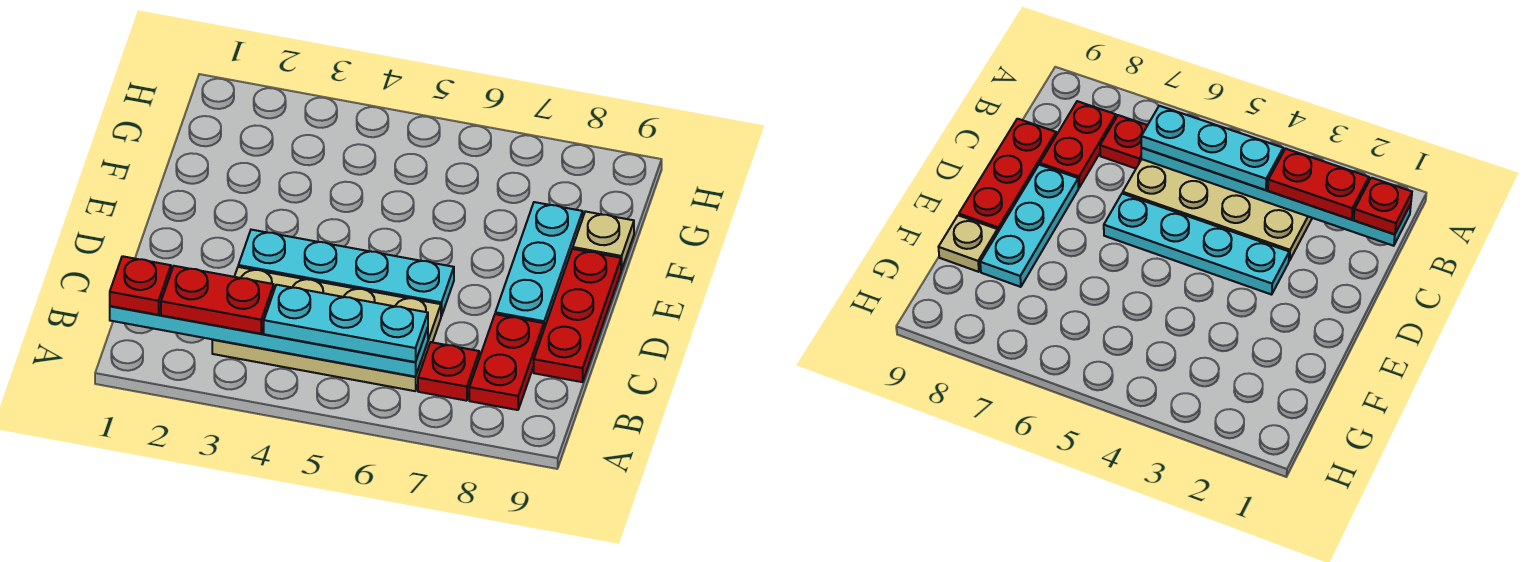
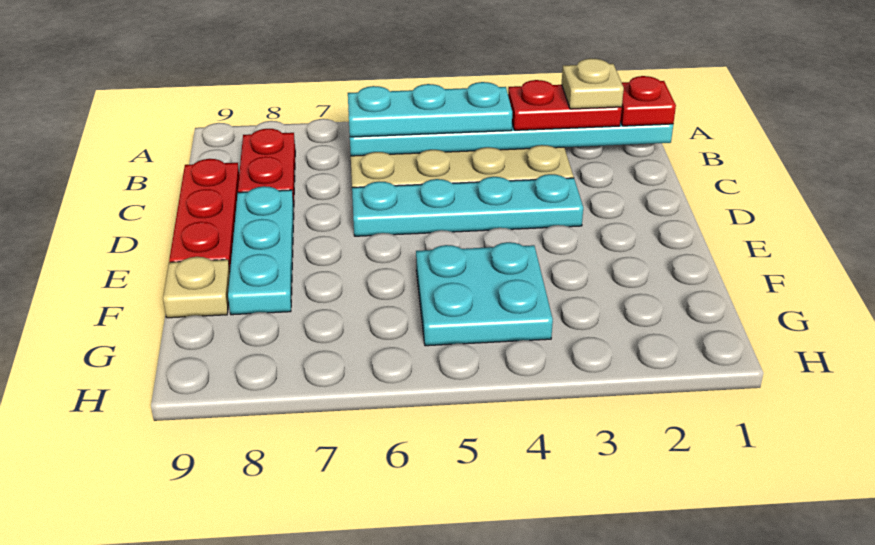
none -> tan plate B2 level 4
red plate B7 level 1 -> none
none -> cyan plate F4:G5 level 1

